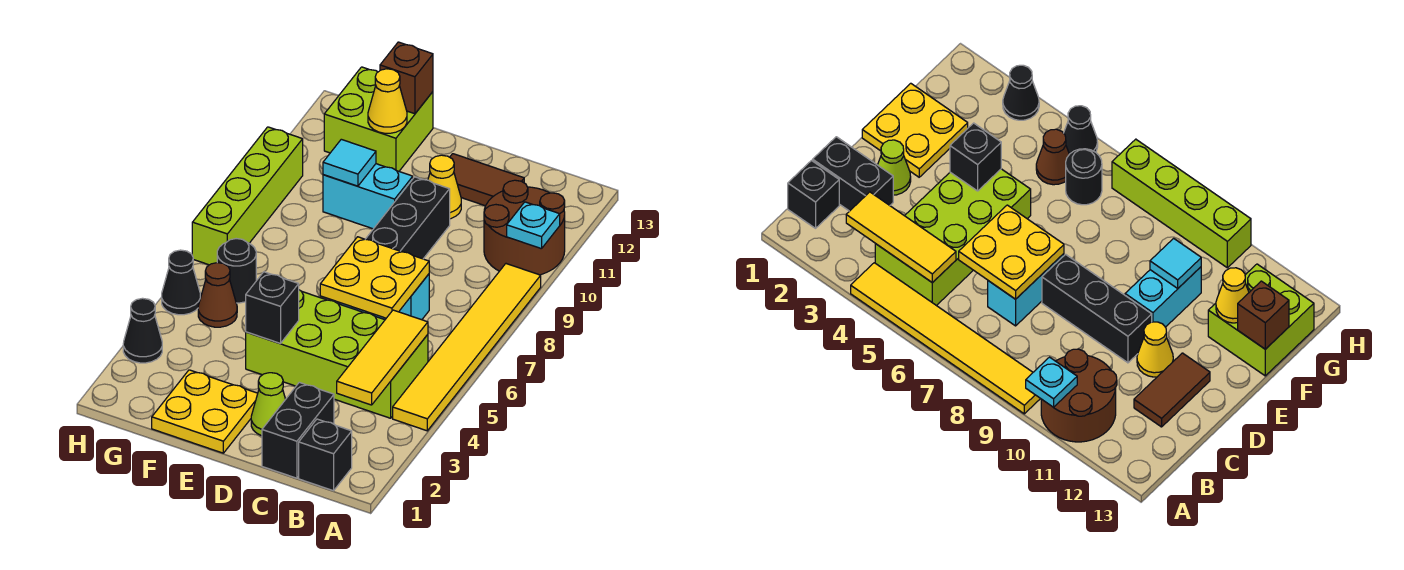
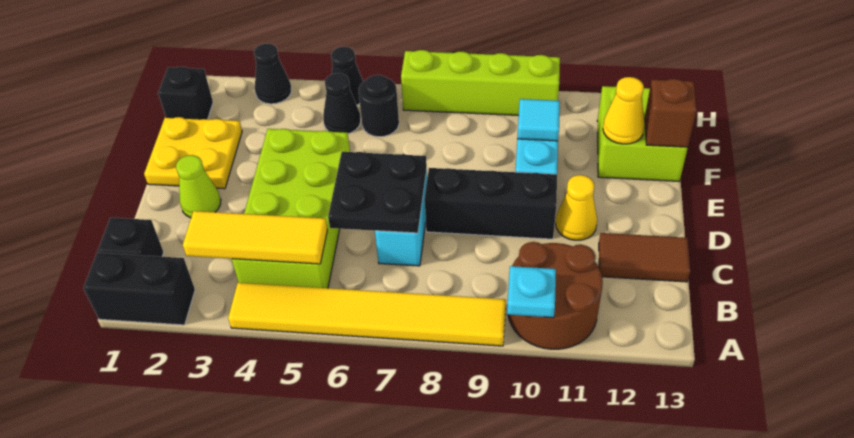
black brick C1:C2 level 1 -> black brick A1:A2 level 1
yellow plate C6:D7 level 2 -> black plate C6:D7 level 2
brown tile C12:D12 level 1 -> brown tile C12:C13 level 1
black brick E4 level 2 -> black brick G1 level 1
brown cone G5 level 1 -> black cone G5 level 1

